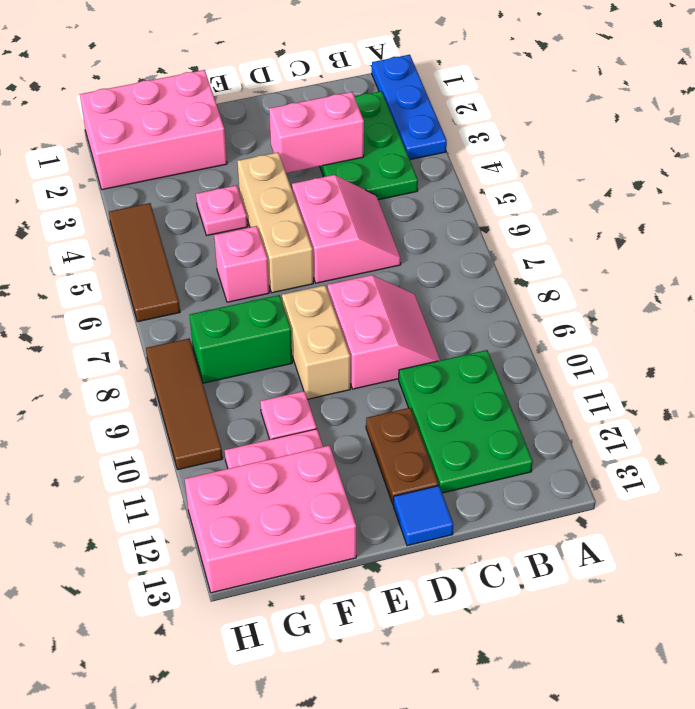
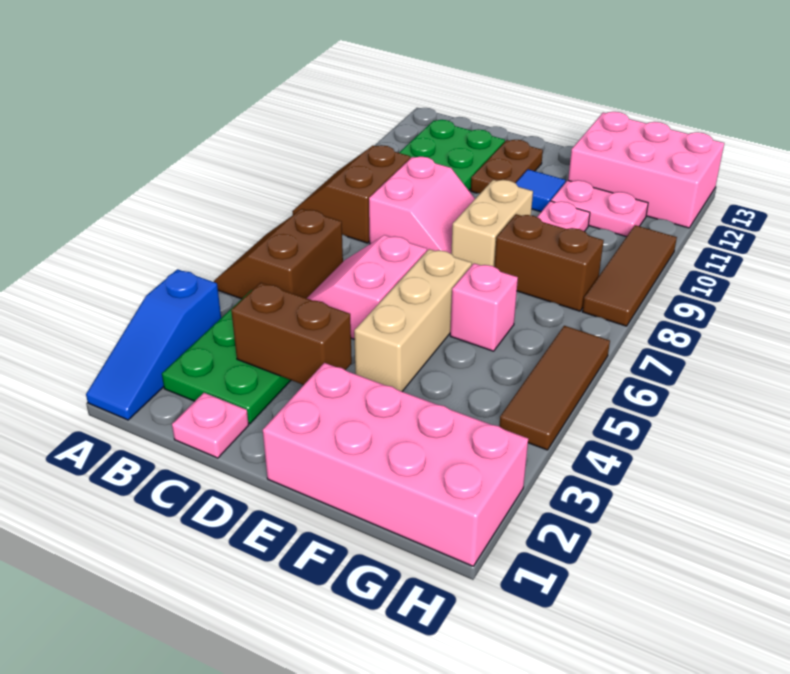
blue plate A1:A3 level 1 -> blue slope A1:A3 level 1 top 3
none -> brown slope A5:B6 level 1 top B
none -> brown slope A8:B9 level 1 top B
pink brick C3:D3 level 2 -> brown brick C3:D3 level 2
pink slope C8:D9 level 1 top D -> pink slope C8:D9 level 1 top C
blue tile D13 level 1 -> blue tile E11 level 1
pink brick F1:H2 level 1 -> pink brick E1:H2 level 1
pink plate F4 level 1 -> pink plate C1 level 1
green brick F8:G8 level 1 -> brown brick F8:G8 level 1

